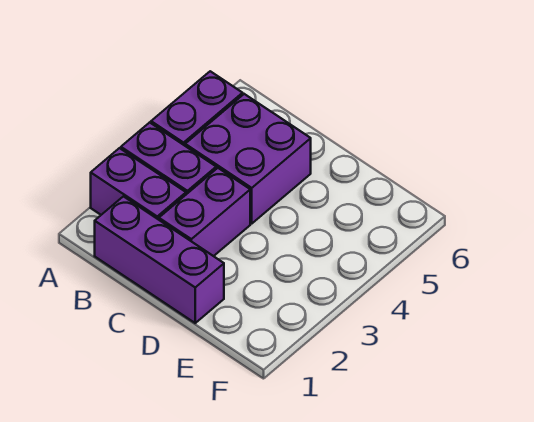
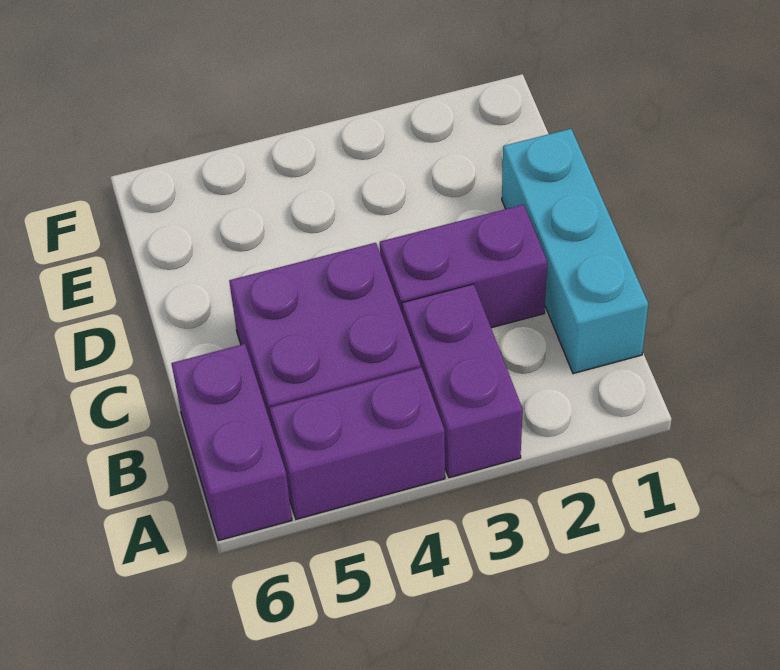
purple brick A2:B2 level 1 -> purple brick A6:B6 level 1
purple brick B1:D1 level 1 -> cyan brick B1:D1 level 1

